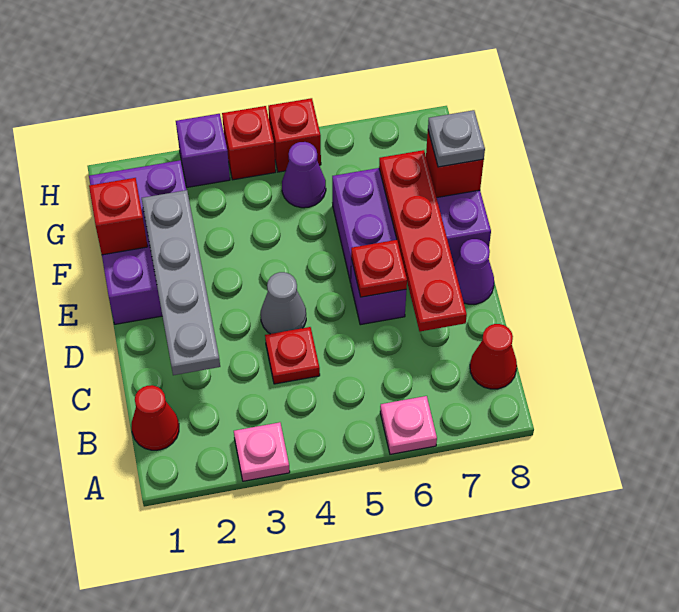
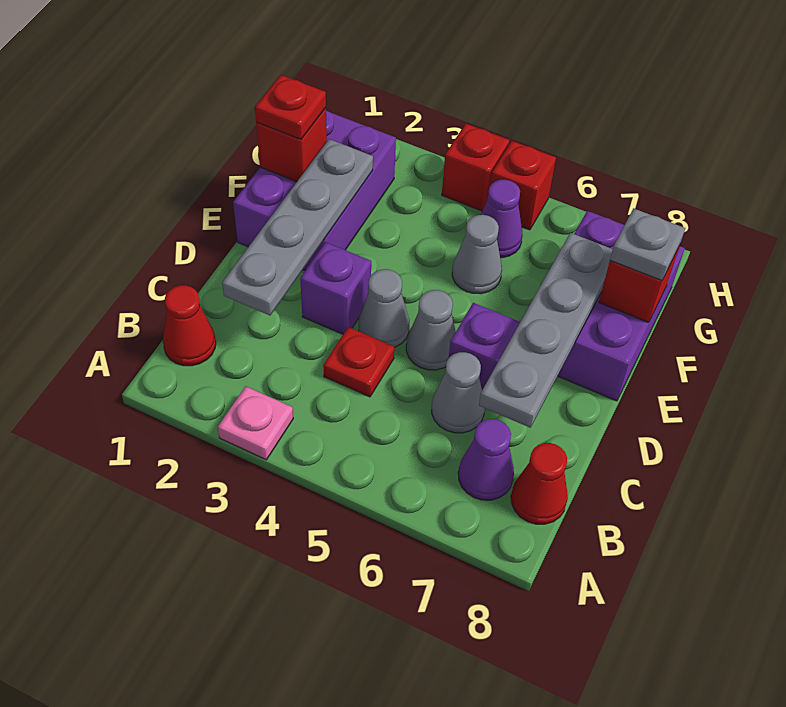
pink plate A6 level 1 -> none
none -> grey cone C6 level 1
red plate C7:F7 level 2 -> grey plate C7:F7 level 2
none -> grey cone D5 level 1
red plate D6 level 2 -> red plate F1 level 3
purple cone D8 level 1 -> purple cone B7 level 1
purple brick E6:F8 level 1 -> purple brick E7:G8 level 1
none -> grey cone F5 level 1
purple brick H3 level 1 -> purple brick D3 level 1

